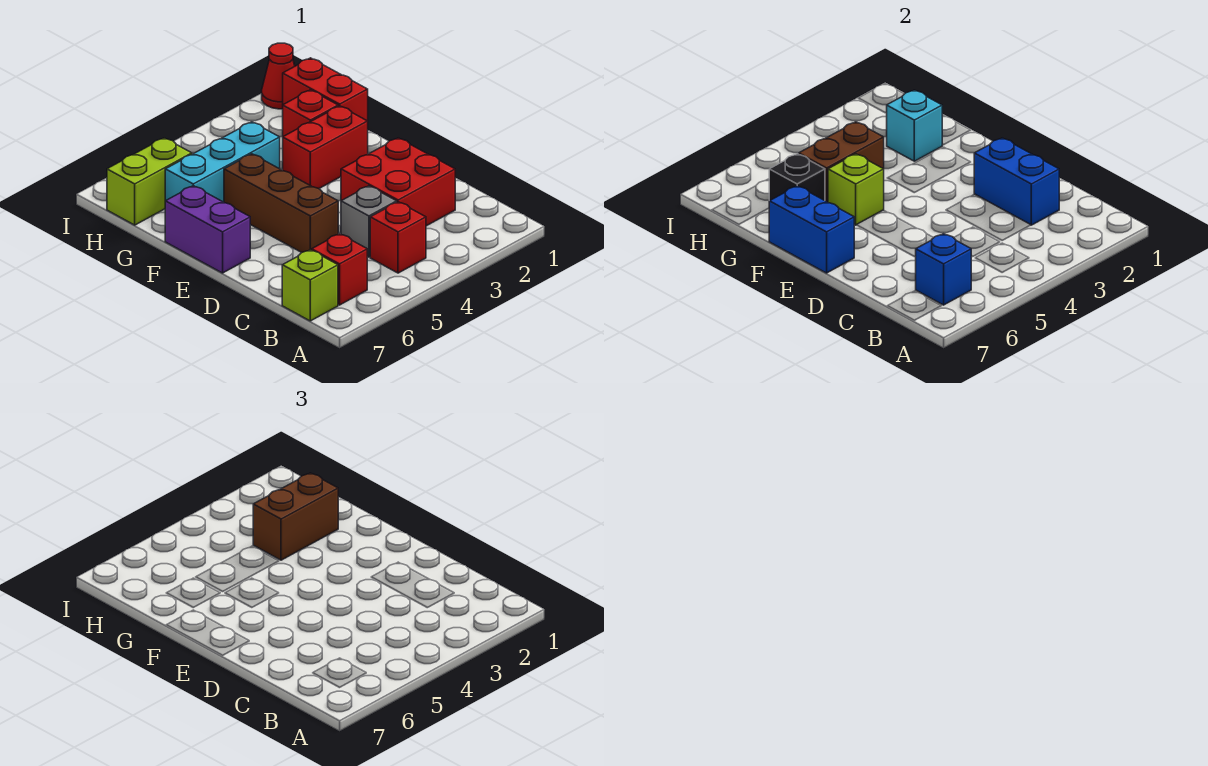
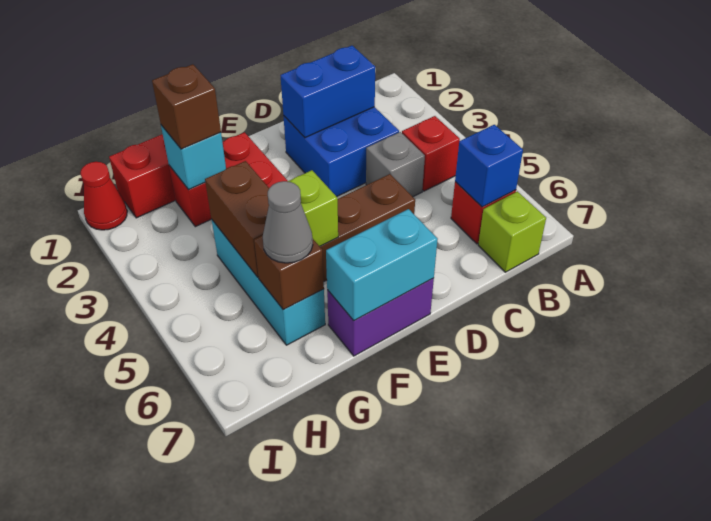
red brick C2:D3 level 1 -> blue brick C2:D3 level 1
blue brick E7:F7 level 2 -> cyan brick E7:F7 level 2
brown brick G2:G3 level 3 -> brown brick G2 level 3
black brick G6 level 2 -> brown brick G6 level 2
none -> grey cone G6 level 3
lime brick H6:H7 level 1 -> none

